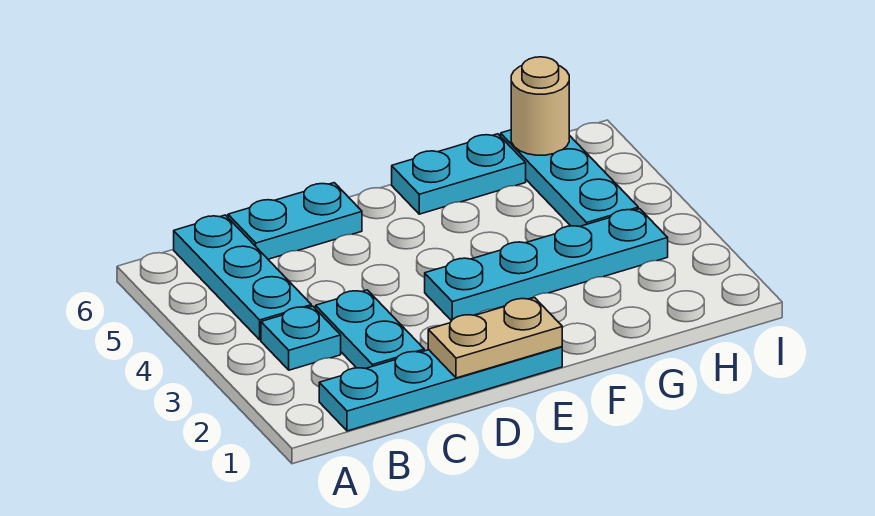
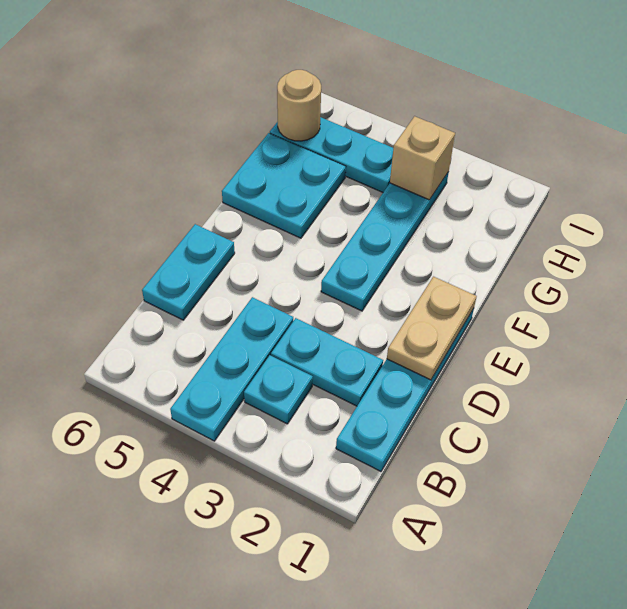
cyan plate B4:B6 level 1 -> cyan plate A4:C4 level 1
cyan plate F6:G6 level 1 -> cyan plate F5:G6 level 1
none -> tan brick H3 level 2

